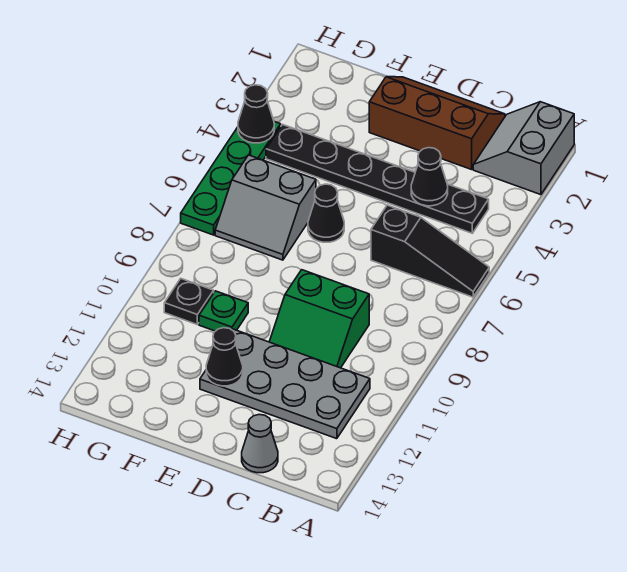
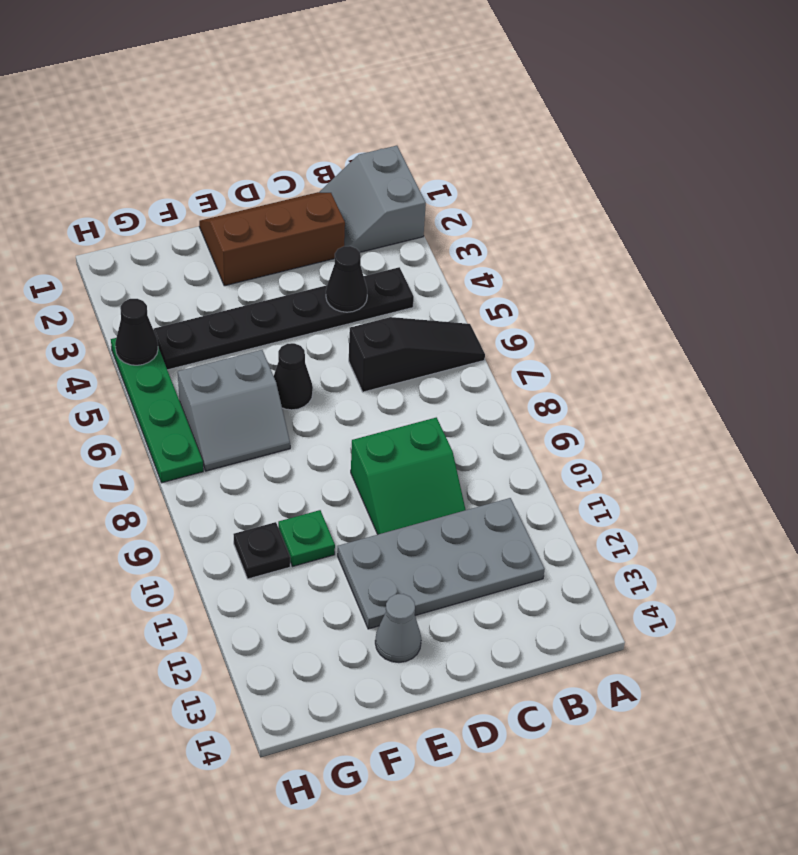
grey cone C14 level 1 -> grey cone E13 level 1
black cone E12 level 2 -> none

